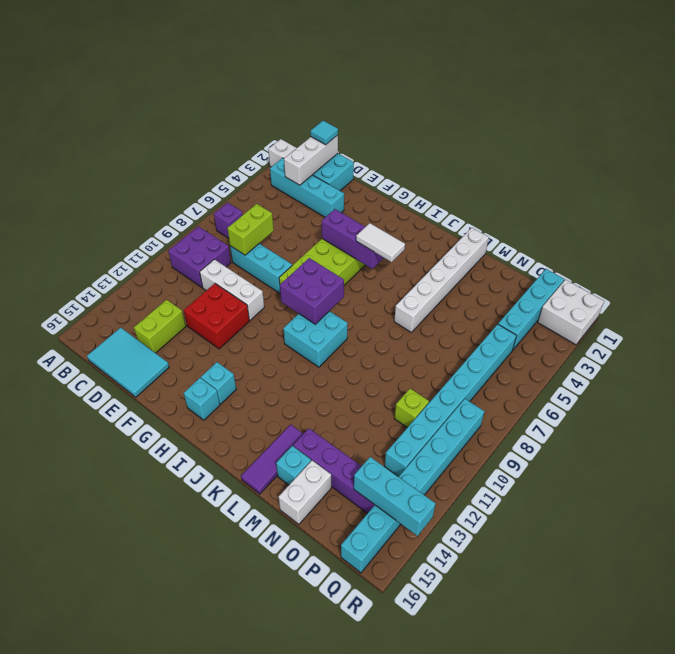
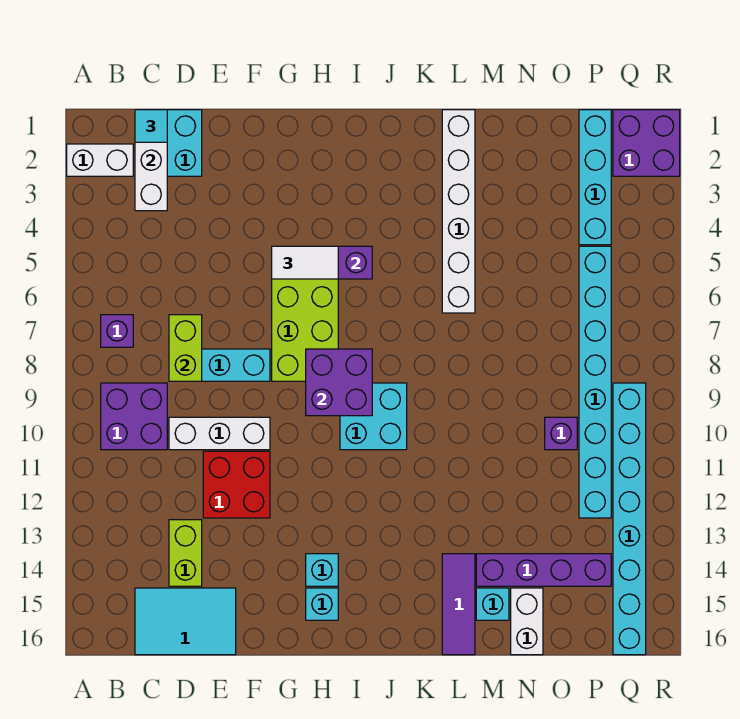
cyan brick B3:E3 level 1 -> none
white tile I5:J5 level 3 -> white tile G5:H5 level 3
lime brick O10 level 1 -> purple brick O10 level 1
cyan brick P14:R14 level 2 -> none
white brick Q1:R2 level 1 -> purple brick Q1:R2 level 1

